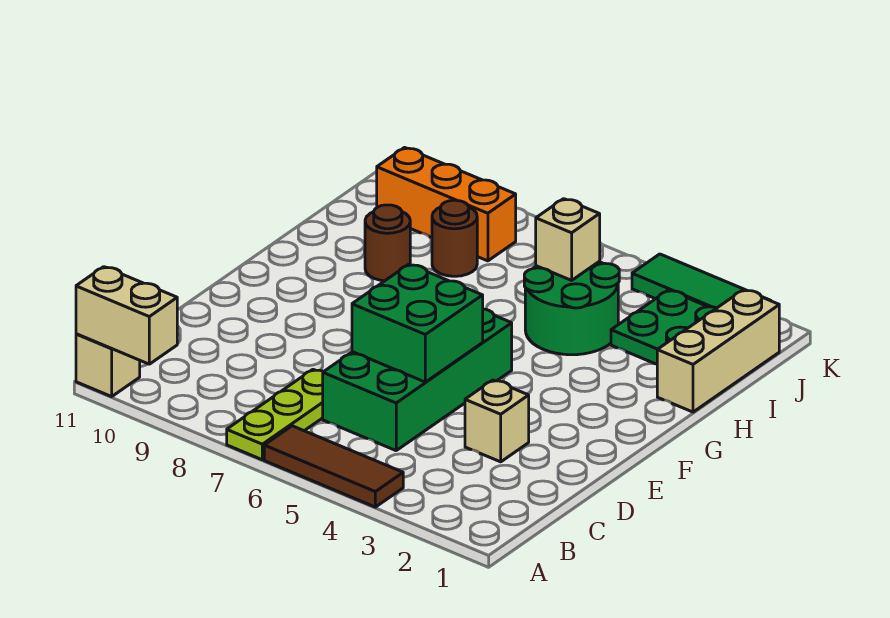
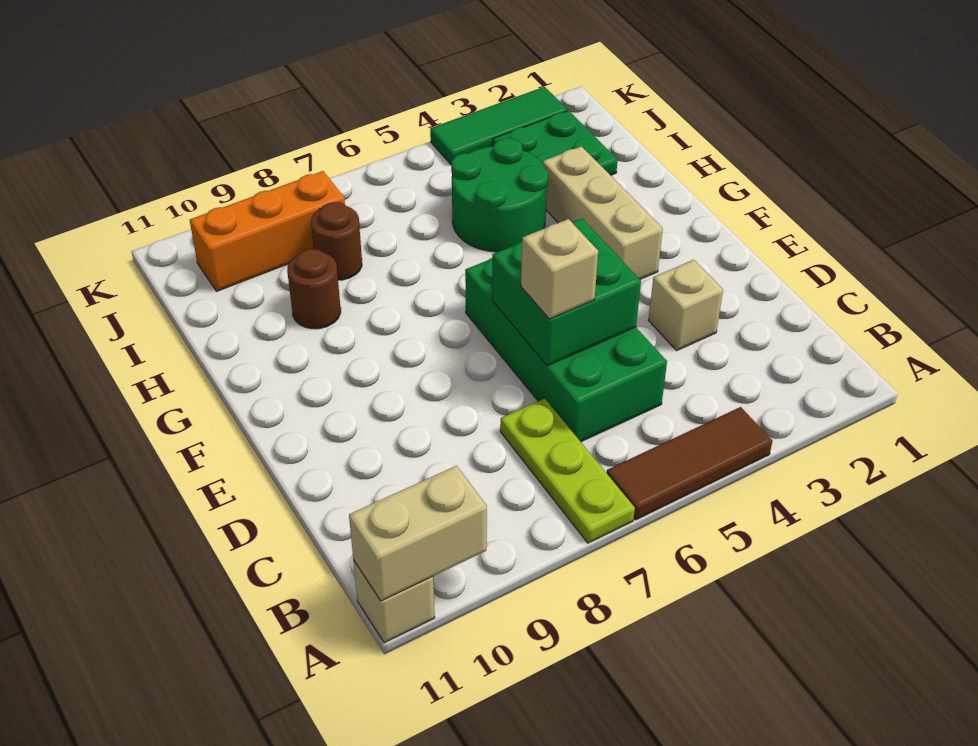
tan brick H1:J1 level 1 -> tan brick F3:H3 level 1
tan brick I5 level 2 -> tan brick D6 level 3

